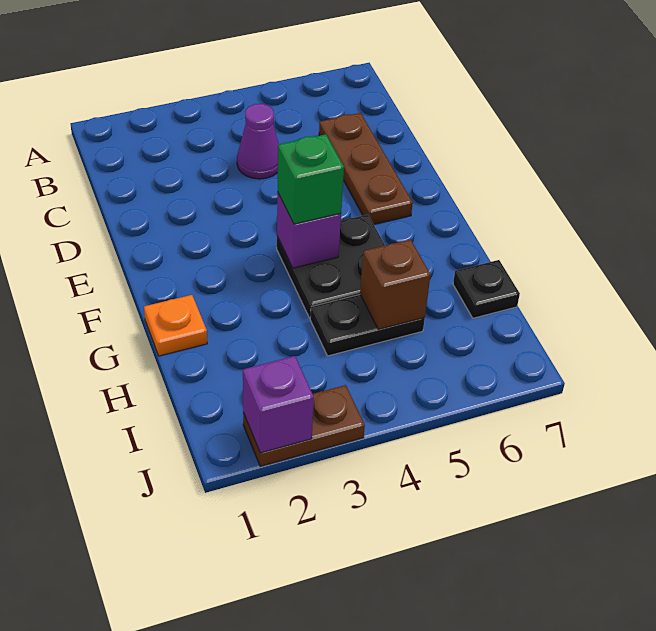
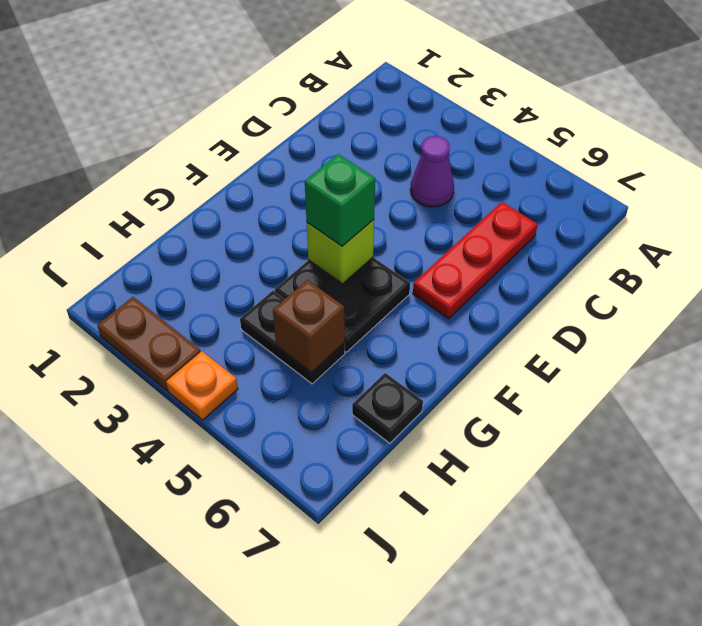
brown plate C6:E6 level 1 -> red plate C6:E6 level 1
purple brick F4 level 2 -> lime brick F4 level 2
orange plate G1 level 1 -> orange plate J4 level 1
purple brick J2 level 2 -> none

